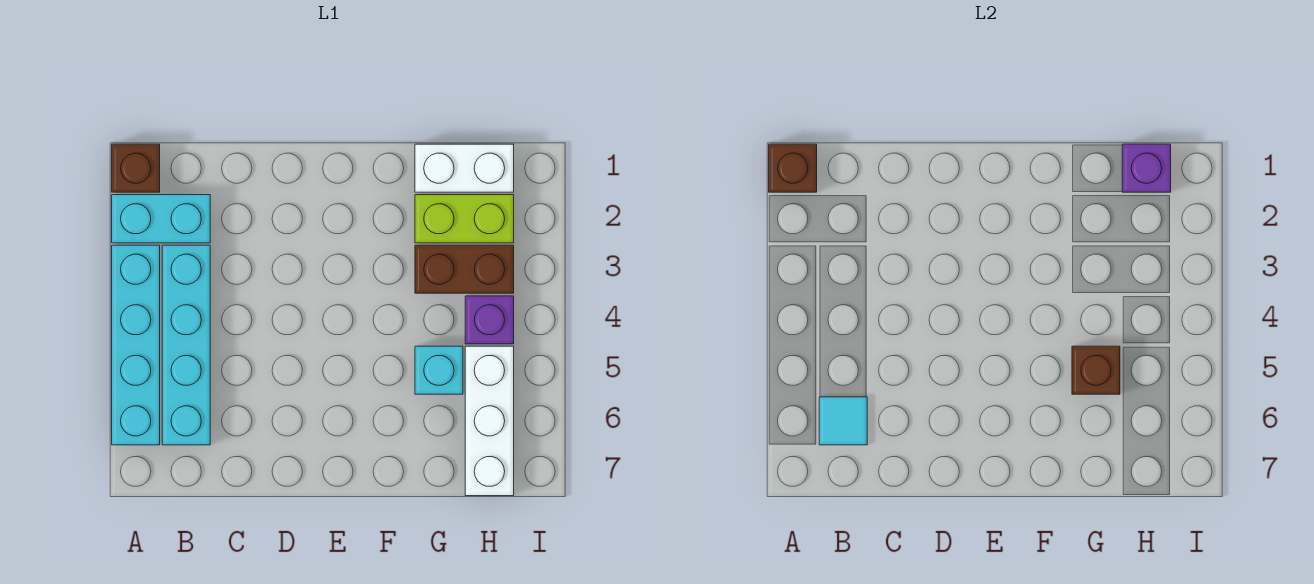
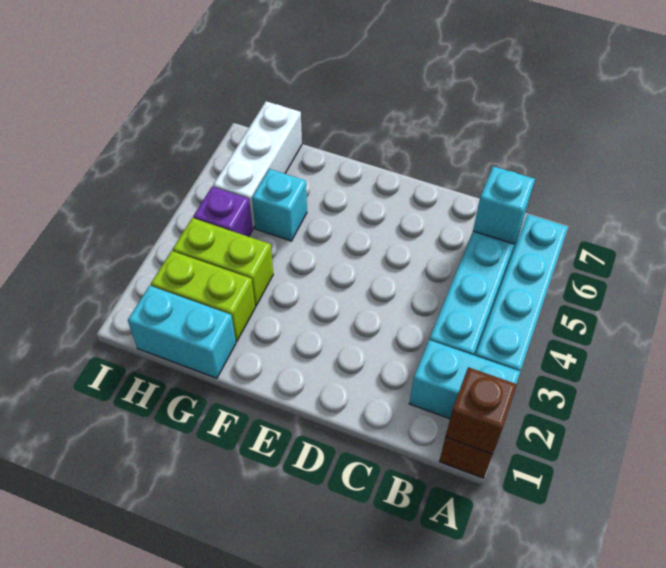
cyan tile B6 level 2 -> cyan brick B6 level 2
white brick G1:H1 level 1 -> cyan brick G1:H1 level 1
brown brick G3:H3 level 1 -> lime brick G3:H3 level 1
brown brick G5 level 2 -> none
purple brick H1 level 2 -> none

